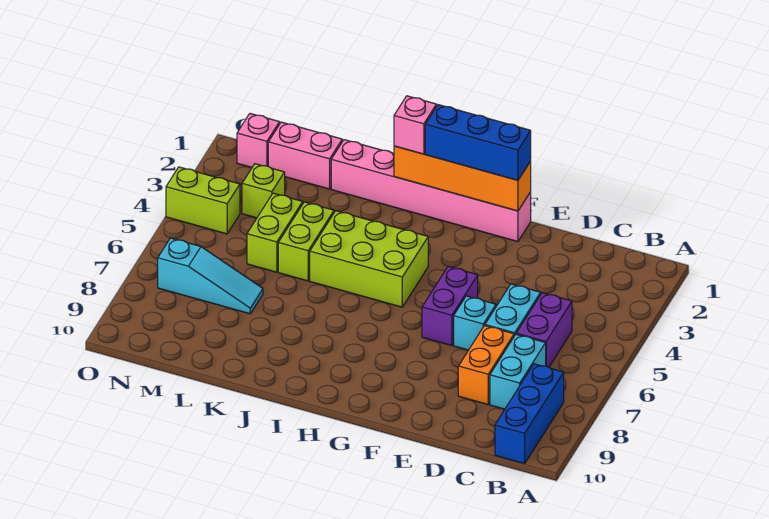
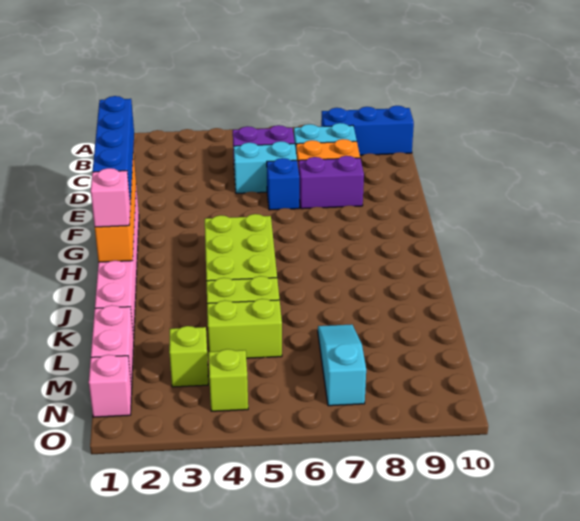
cyan brick E6 level 1 -> blue brick E6 level 1
blue brick F1:H1 level 3 -> blue brick E1:H1 level 3
purple brick F5:F6 level 1 -> purple brick E7:E8 level 1
lime brick N4:O4 level 1 -> lime brick N4 level 1

